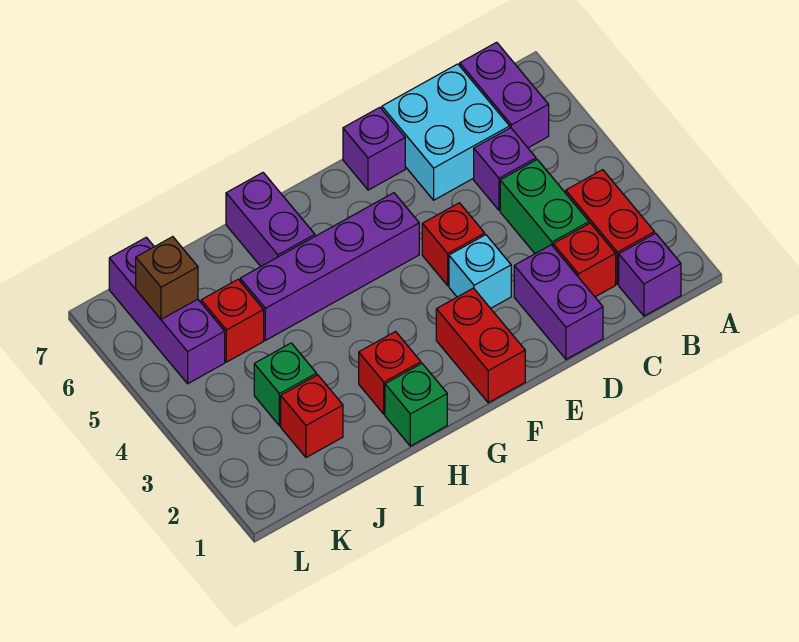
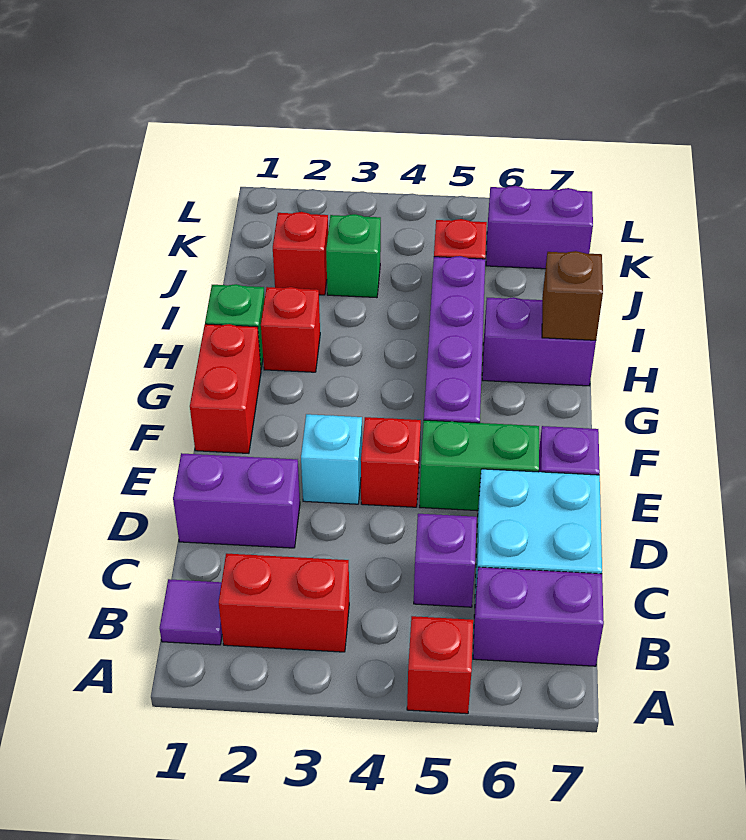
purple brick B1 level 1 -> purple tile B1 level 1
red brick C2 level 1 -> red brick A5 level 1
green brick C3:C4 level 1 -> green brick E5:E6 level 1
red brick F1:F2 level 1 -> red brick F1:G1 level 1
purple brick K5:K7 level 1 -> purple brick K6:K7 level 1
brown brick K6 level 2 -> brown brick H7 level 2

